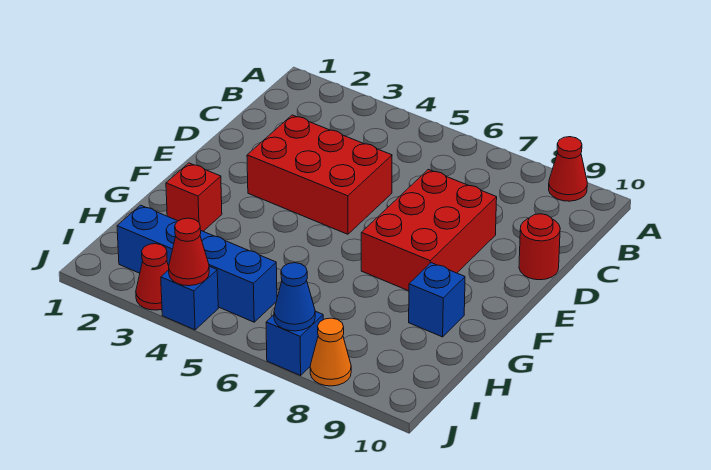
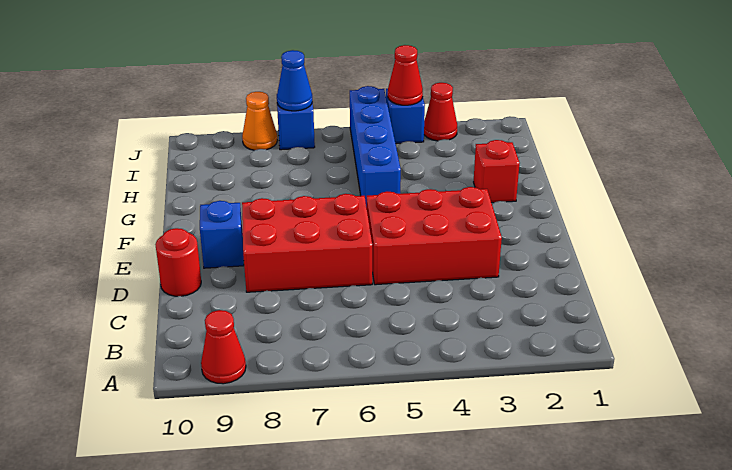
red brick D7:F8 level 1 -> red brick D6:E8 level 1
blue brick G9 level 1 -> blue brick E9 level 1
blue brick I2:I5 level 1 -> blue brick G5:J5 level 1

